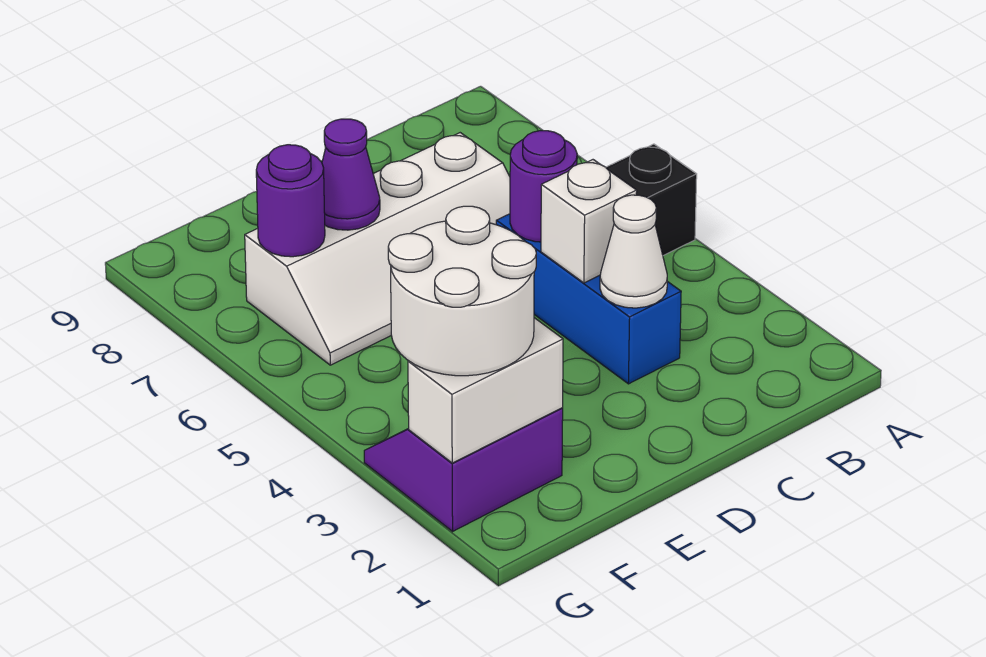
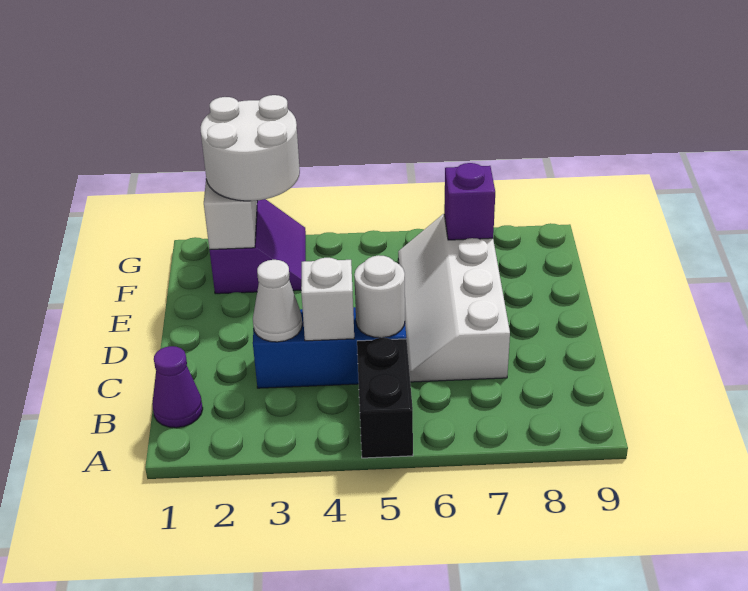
purple round brick C5 level 2 -> white round brick C5 level 2
purple cone E7 level 2 -> purple cone B1 level 1
purple round brick F7 level 2 -> purple brick F7 level 2

